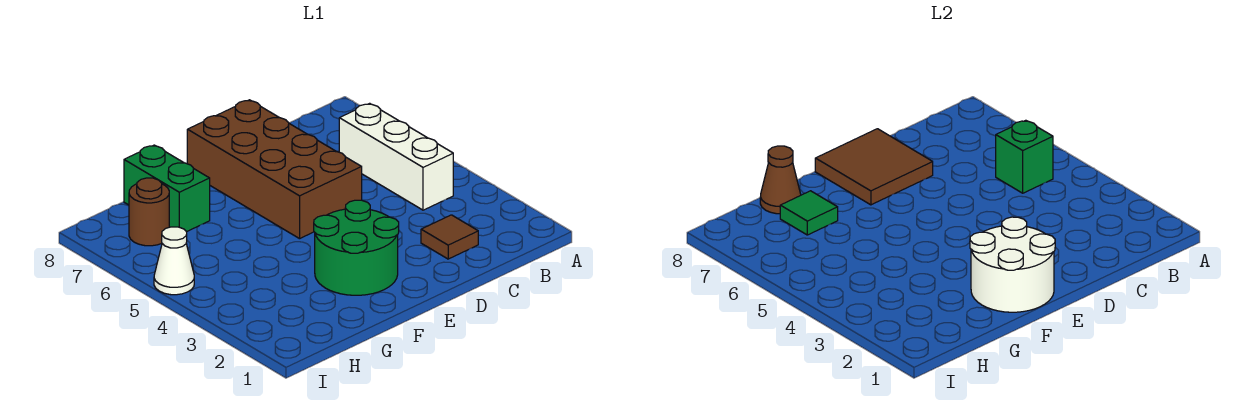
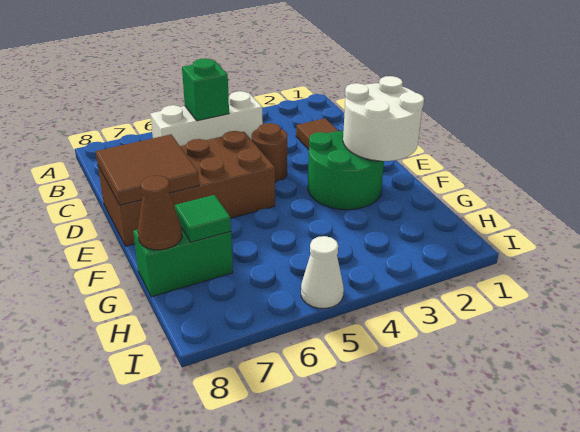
brown round brick H7 level 1 -> brown round brick D4 level 1

